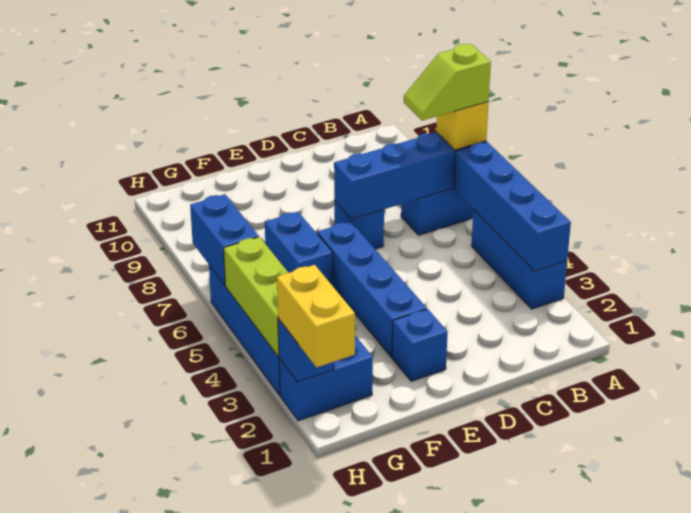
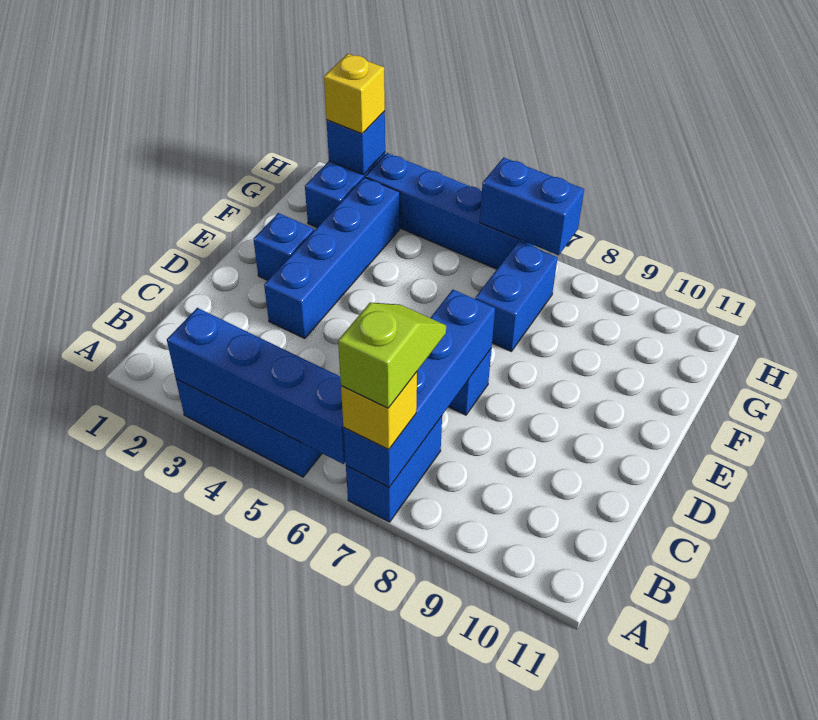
blue brick E3:E6 level 1 -> blue brick D3:G3 level 1
blue brick F6:F7 level 1 -> blue brick F7:G7 level 1
yellow brick H1:H2 level 3 -> yellow brick H2 level 3
lime brick H3:H5 level 2 -> none

